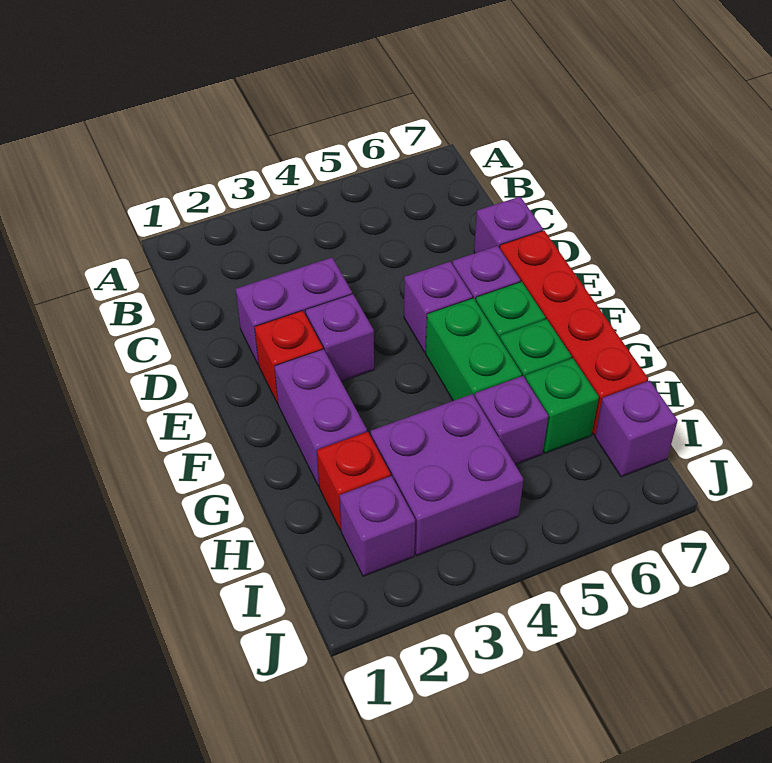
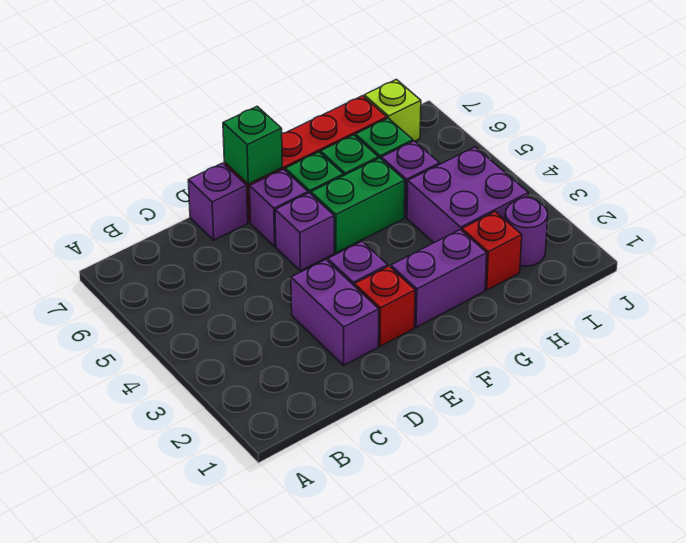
none -> green brick E7 level 2
purple brick I2 level 1 -> purple round brick I2 level 1
purple brick I7 level 1 -> lime brick I7 level 1

